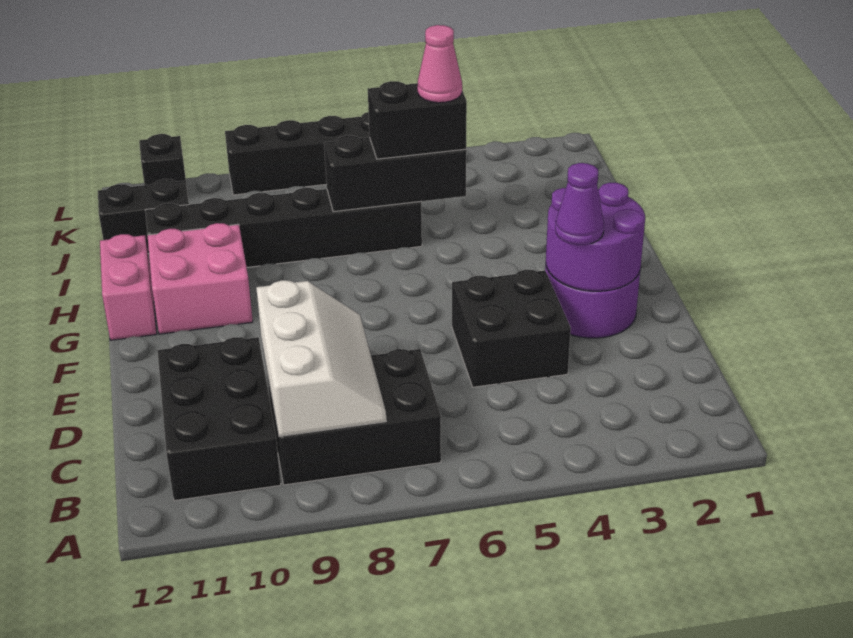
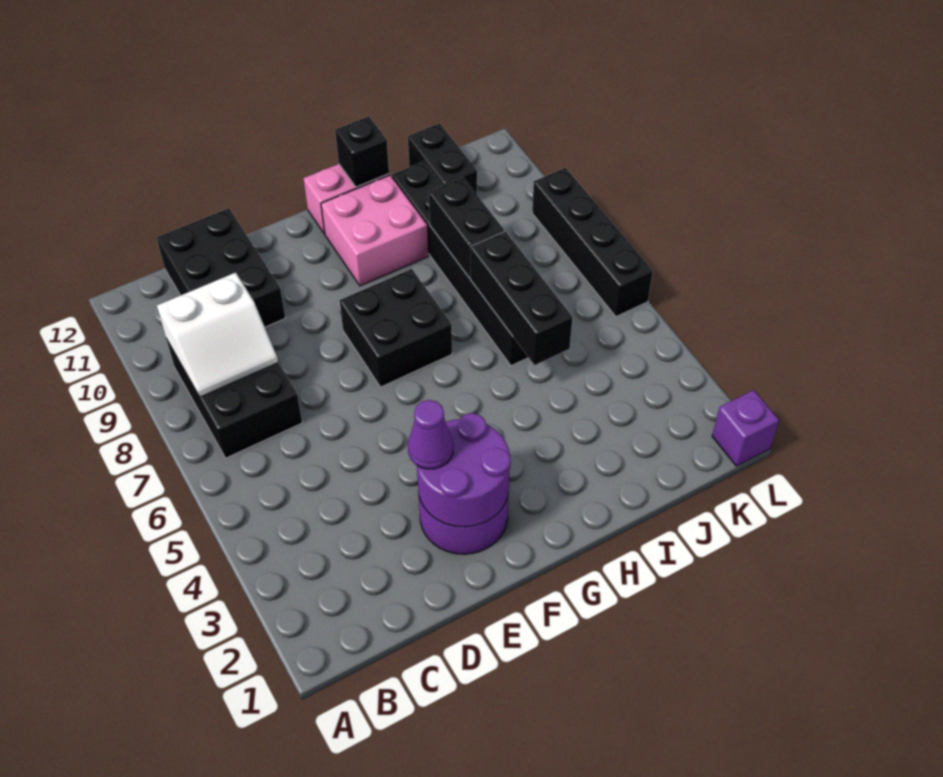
white slope B8:D9 level 2 top 9 -> white slope B8:C9 level 2 top 9
black brick B10:D11 level 1 -> black brick C10:D12 level 1
black brick D4:E5 level 1 -> black brick F7:G8 level 1
black brick I5:I6 level 3 -> black brick I8:I9 level 2
pink cone I5 level 4 -> none
none -> purple brick L1 level 1
black brick L11 level 1 -> black brick H12 level 2

